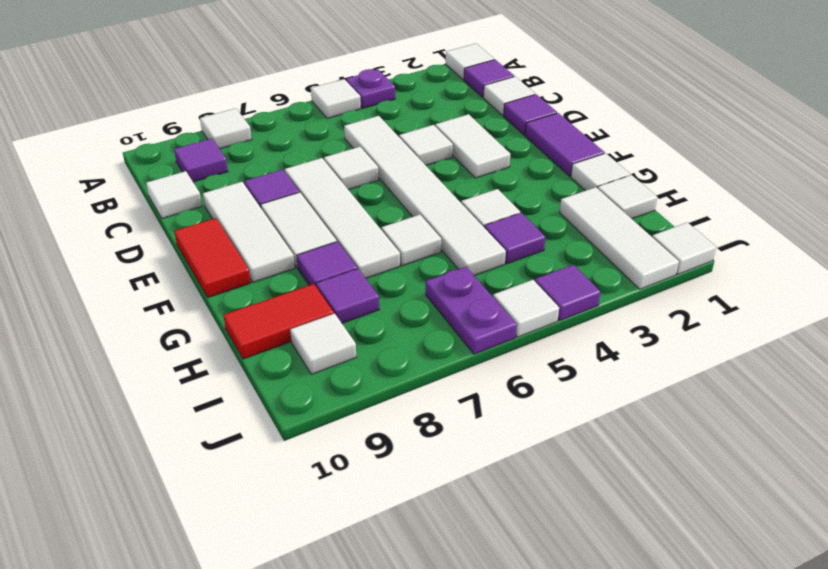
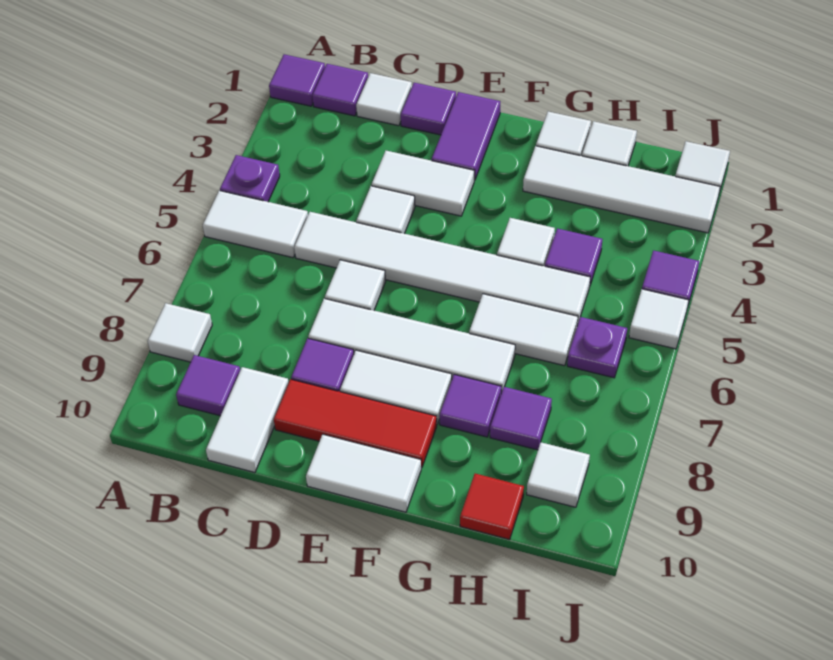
white tile A1 level 1 -> purple tile A1 level 1
white tile A5 level 1 -> white tile A5:B5 level 1
white tile C10 level 1 -> white tile C9:C10 level 1
white tile D9:F9 level 1 -> red tile D9:F9 level 1
purple tile E1:F1 level 1 -> purple tile E1:E2 level 1
red tile E10:F10 level 1 -> white tile E10:F10 level 1
white tile G6 level 1 -> white tile G6:H6 level 1
white tile H2:J2 level 1 -> white tile G2:J2 level 1
red tile H9:H10 level 1 -> red tile H10 level 1
purple plate I6:J6 level 1 -> purple plate I6 level 1

